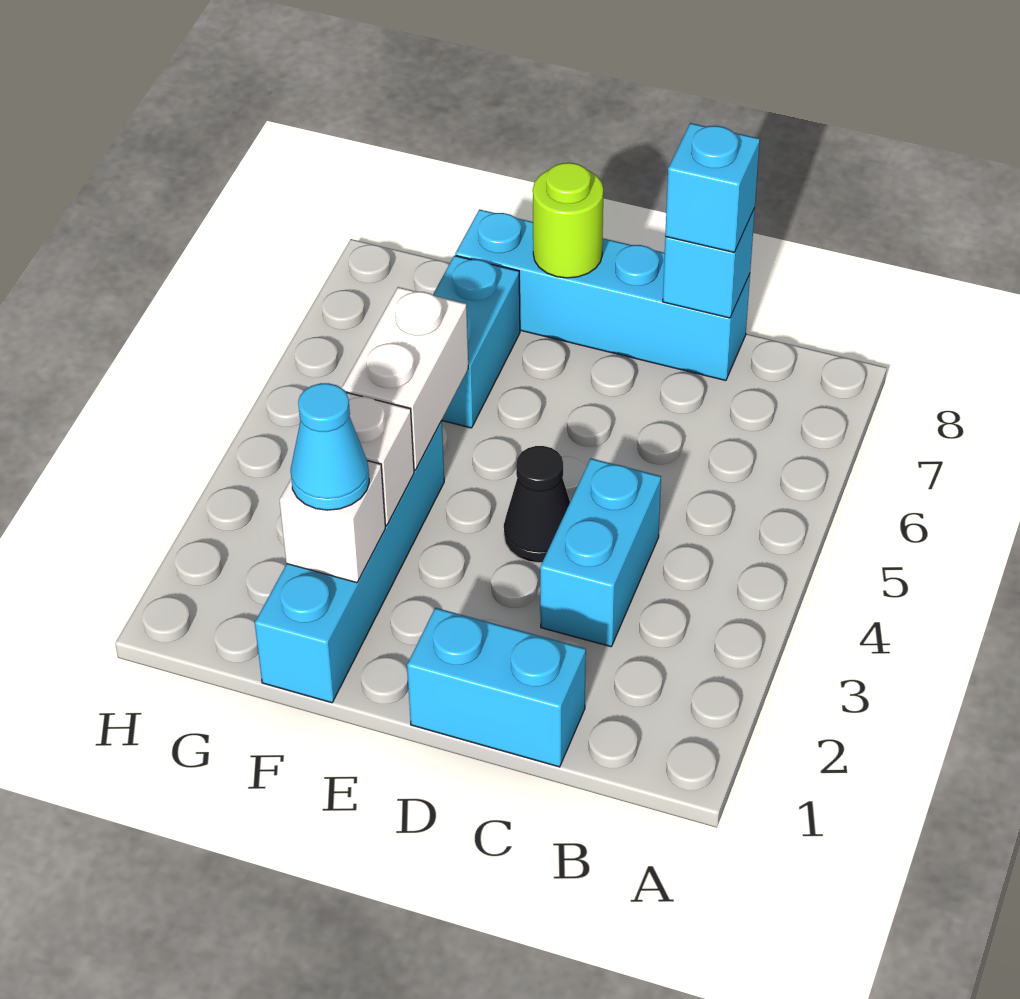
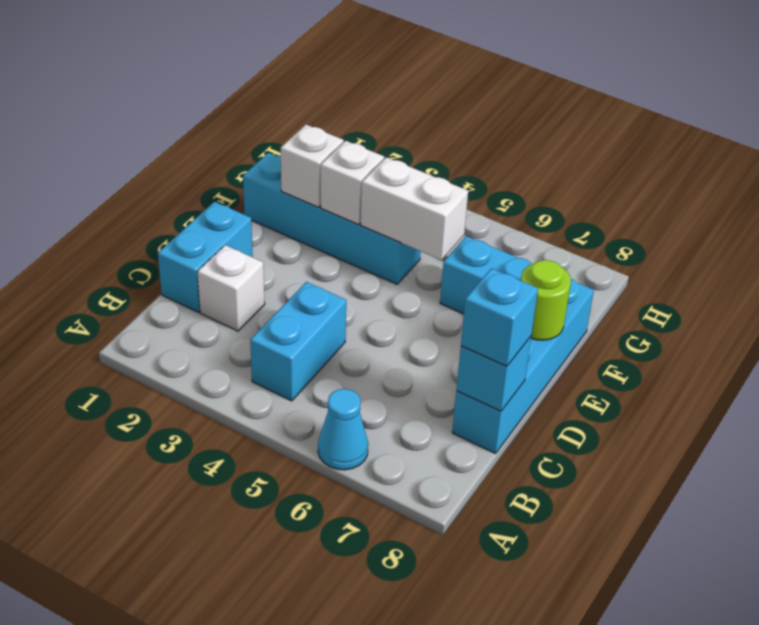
none -> white brick C2 level 1
cyan brick C3:C4 level 1 -> cyan brick B4:C4 level 1
black cone D4 level 1 -> none
cyan cone F2 level 3 -> cyan cone A6 level 1

